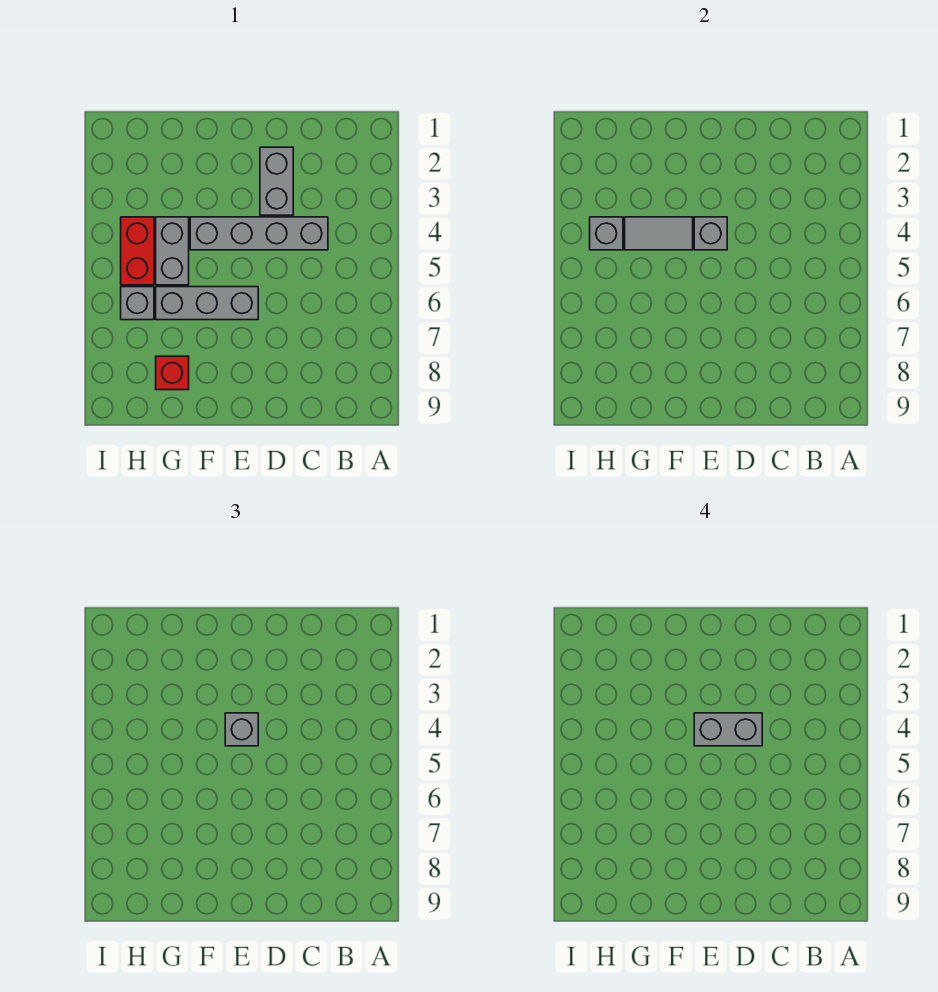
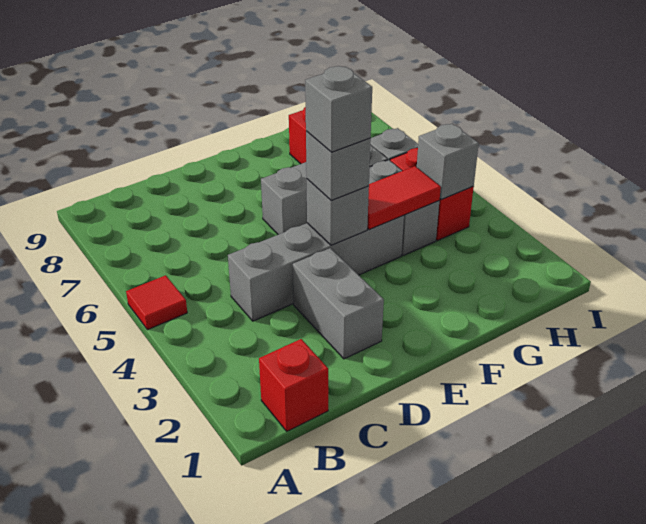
none -> red tile A5 level 1
none -> red brick B1 level 1
grey brick D4:E4 level 4 -> grey brick E4 level 4
grey tile F4:G4 level 2 -> red tile F4:G4 level 2

